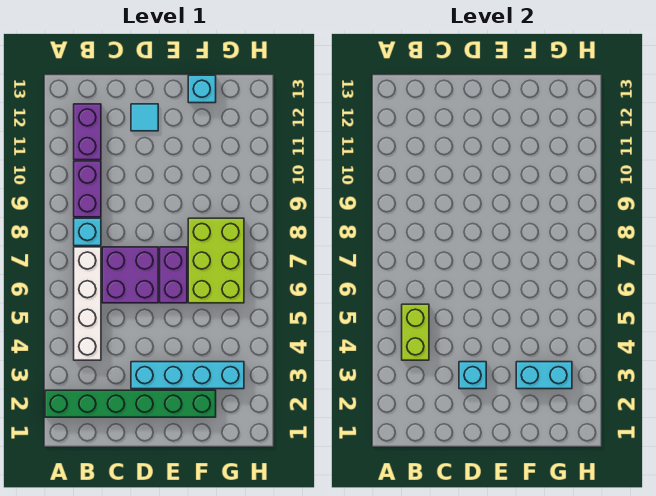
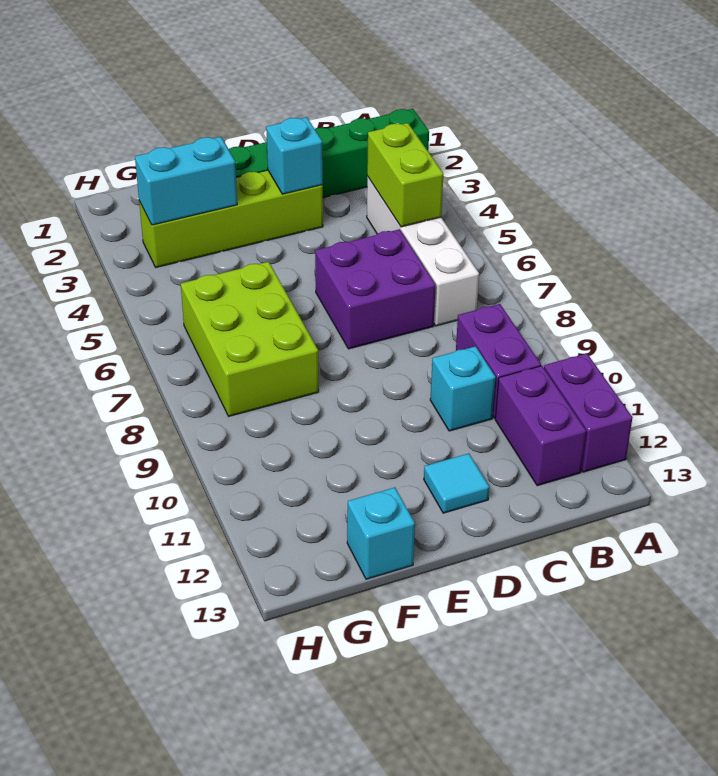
cyan brick B8 level 1 -> cyan brick C10 level 1
cyan brick D3:G3 level 1 -> lime brick D3:G3 level 1
purple brick E6:E7 level 1 -> purple brick A11:A12 level 1

